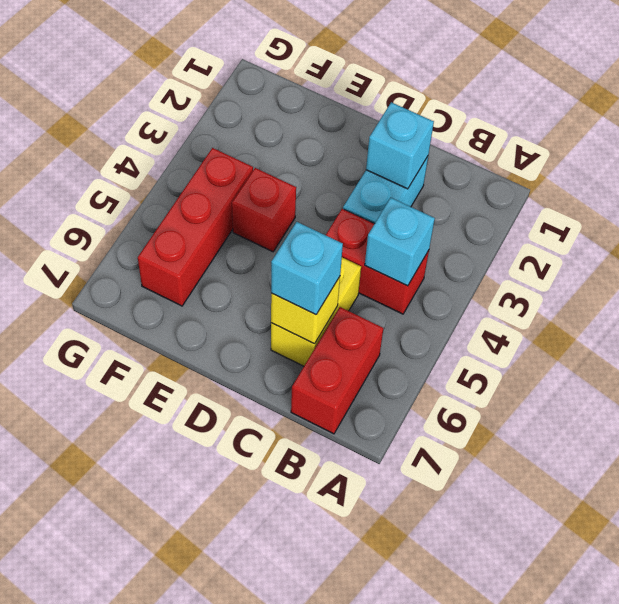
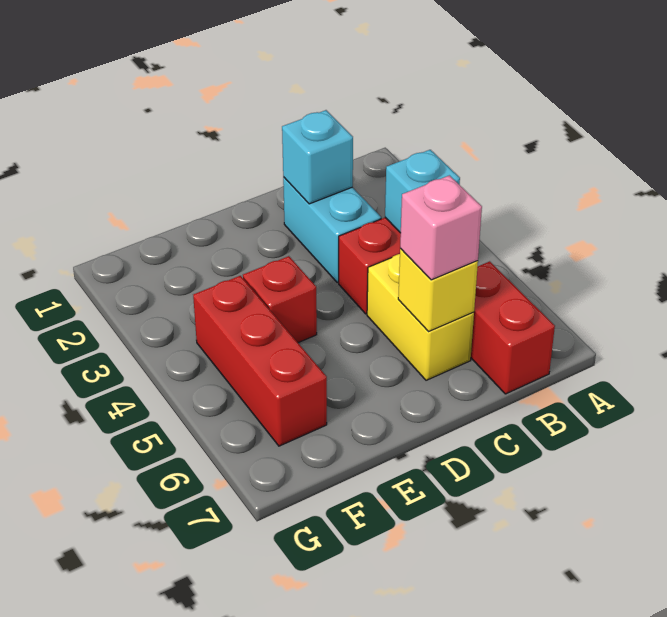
cyan brick C6 level 3 -> pink brick C6 level 3

